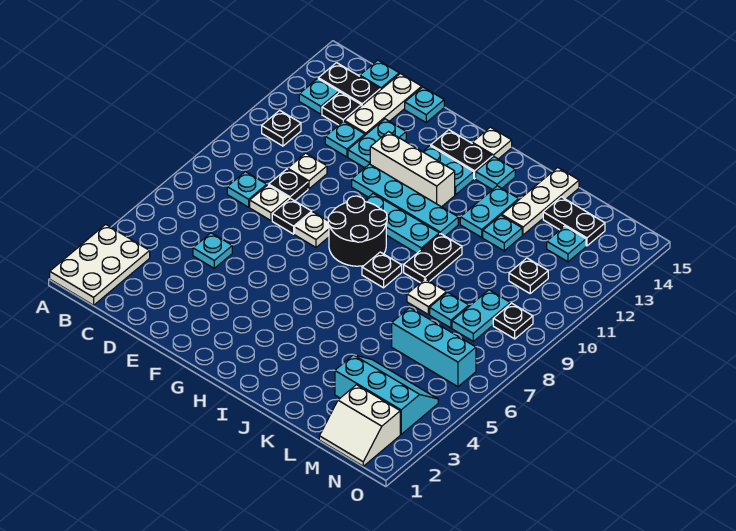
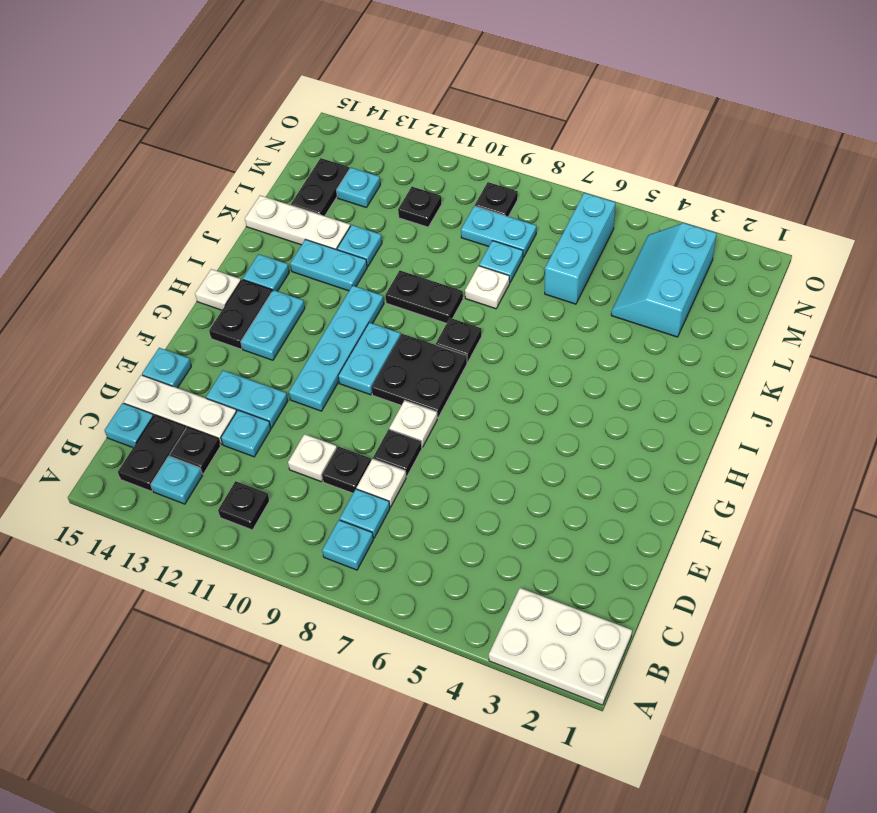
cyan plate D5 level 1 -> cyan plate B8 level 1
white brick F12:H12 level 1 -> none
black round brick G8:H9 level 1 -> black plate G8:H9 level 1
cyan plate G10:I10 level 1 -> cyan plate G10:H10 level 1
white slope M1:N2 level 1 top 2 -> none

